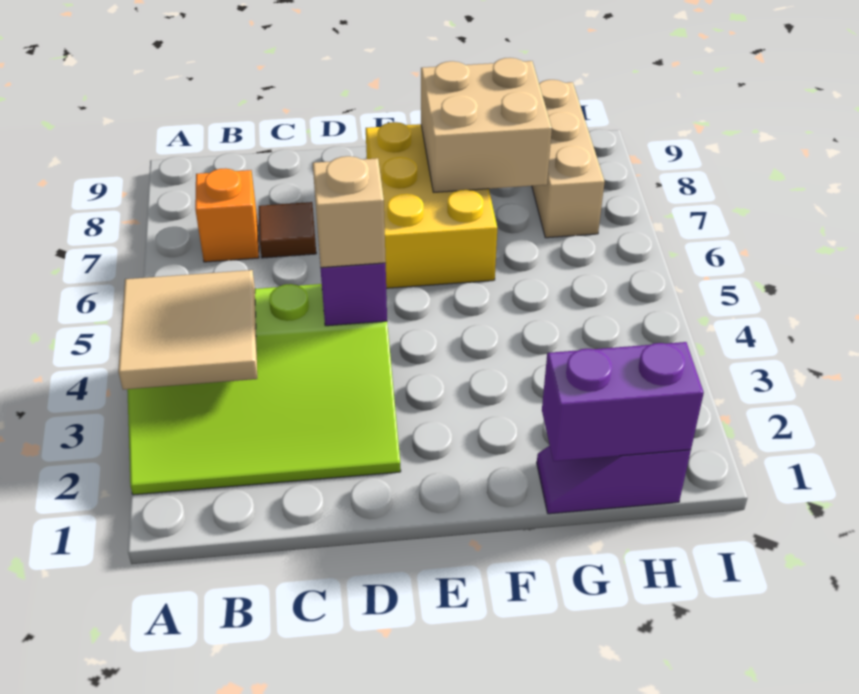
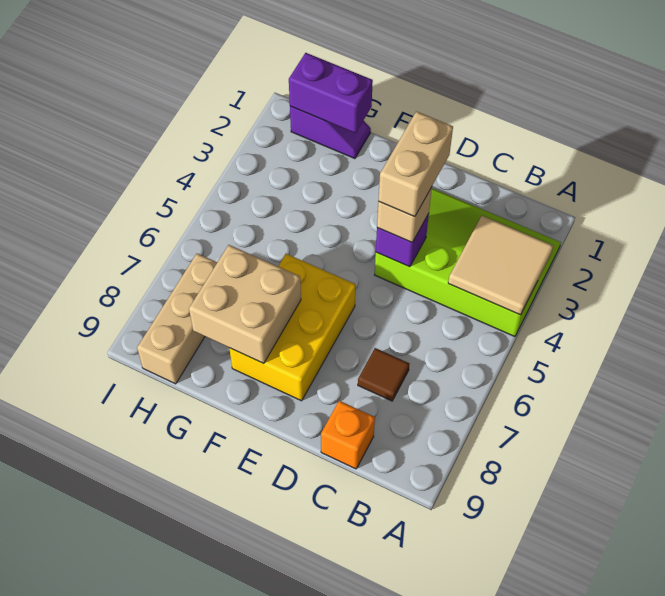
orange brick B7 level 1 -> orange brick C9 level 1
none -> tan brick D3:D4 level 4

